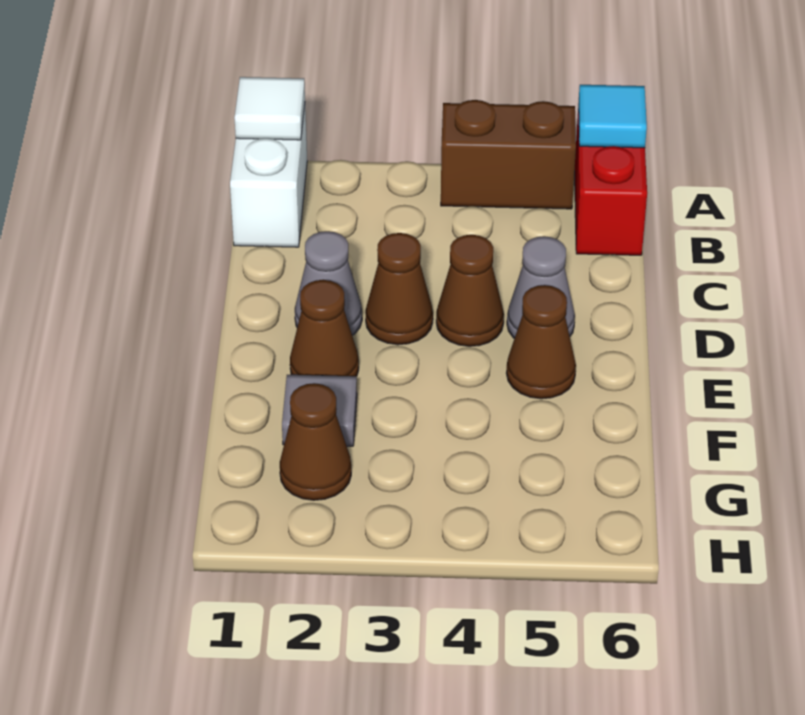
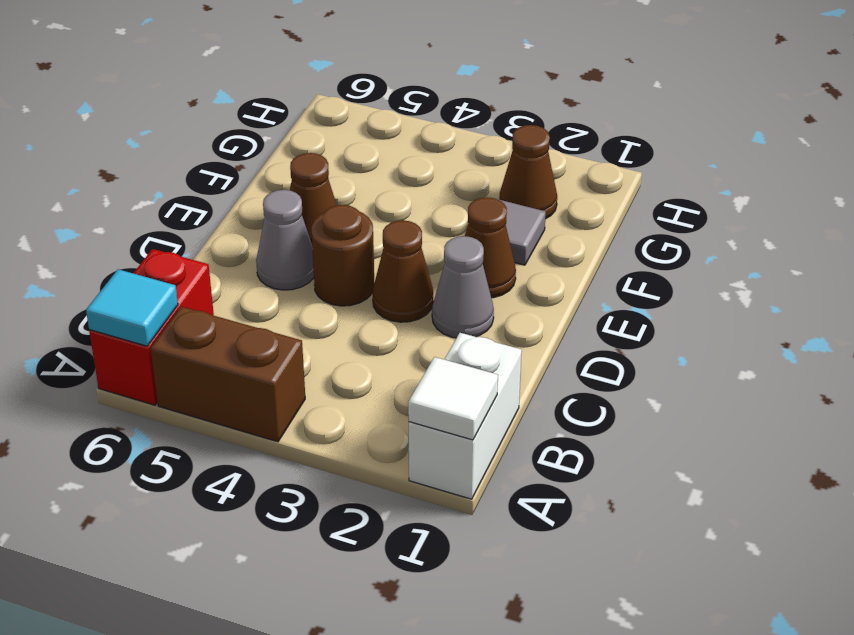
brown cone D4 level 1 -> brown round brick D4 level 1

